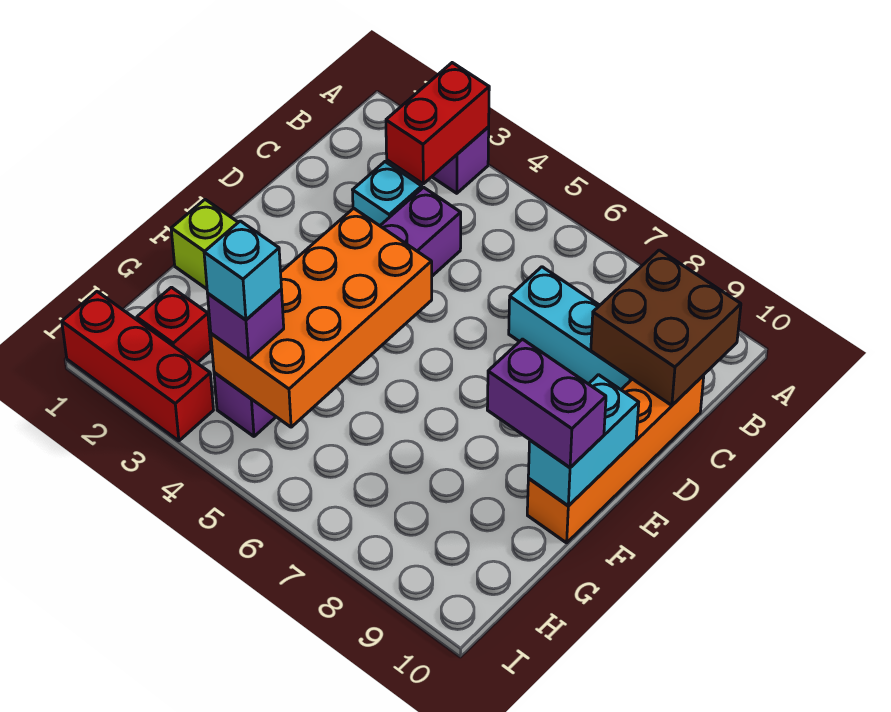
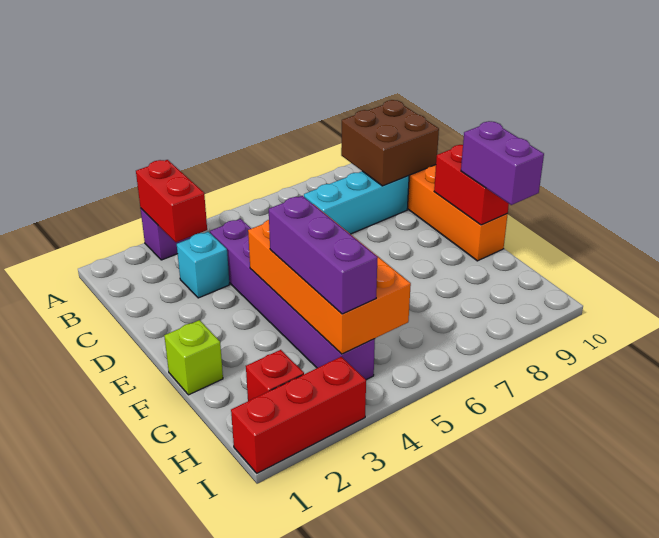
cyan brick E10:F10 level 2 -> red brick E10:F10 level 2
purple brick F9:F10 level 3 -> purple brick F10:G10 level 3
purple brick H4 level 3 -> purple brick F4:H4 level 3
cyan brick H4 level 4 -> none

